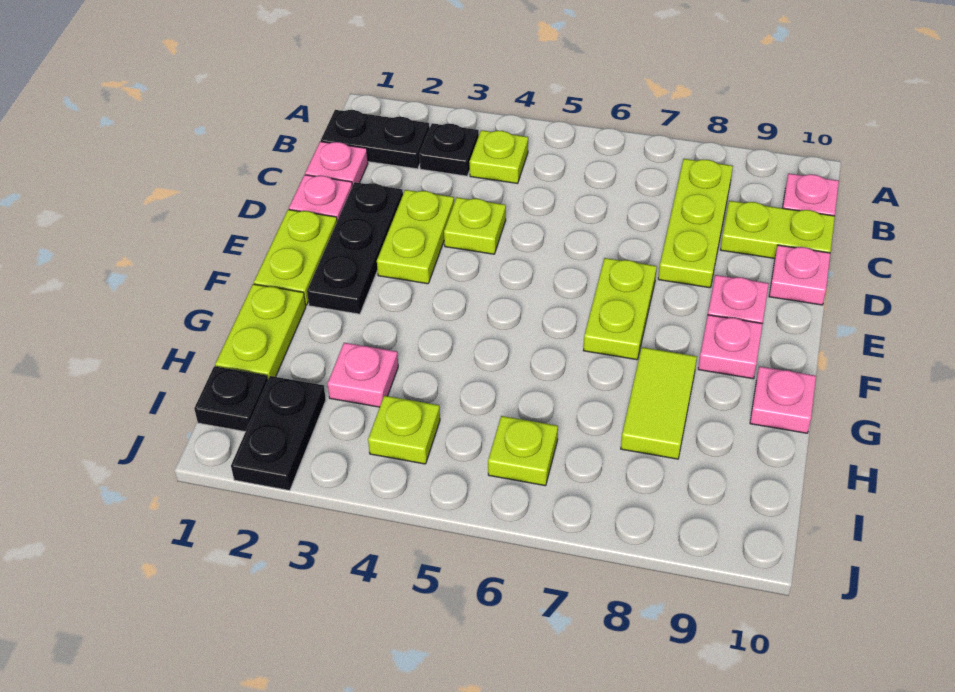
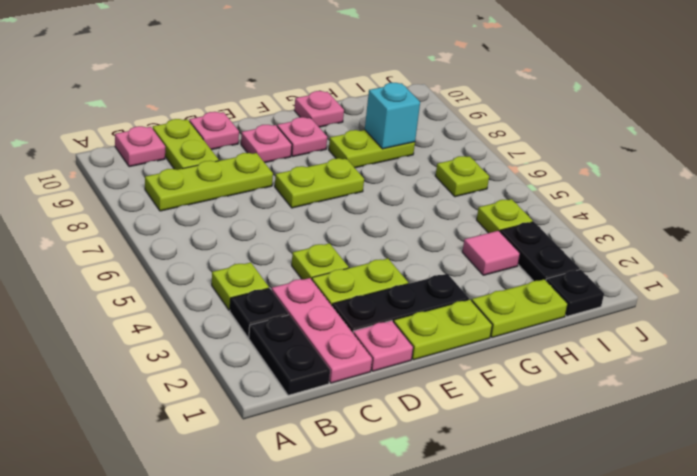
pink plate C1 level 1 -> pink plate C1:C3 level 1
lime tile G8:H8 level 1 -> lime plate G8:H8 level 1
pink plate H3 level 1 -> pink tile H3 level 1
none -> cyan brick H8 level 2
black plate I2:J2 level 1 -> black plate I2:I3 level 1

